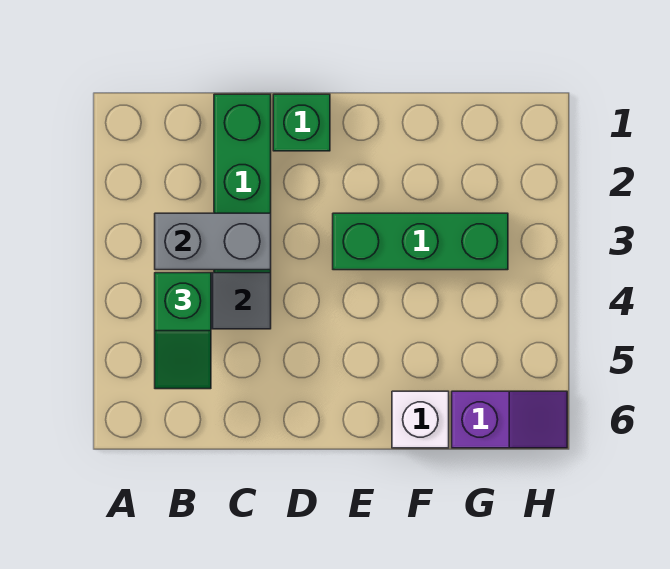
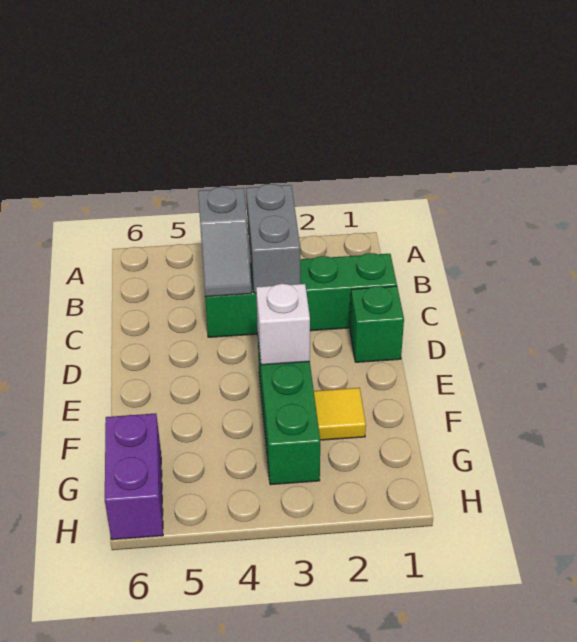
green slope B4:B5 level 3 top 4 -> none
none -> yellow tile F2 level 1
white brick F6 level 1 -> white brick E3 level 2
purple slope G6:H6 level 1 top G -> purple brick G6:H6 level 1

